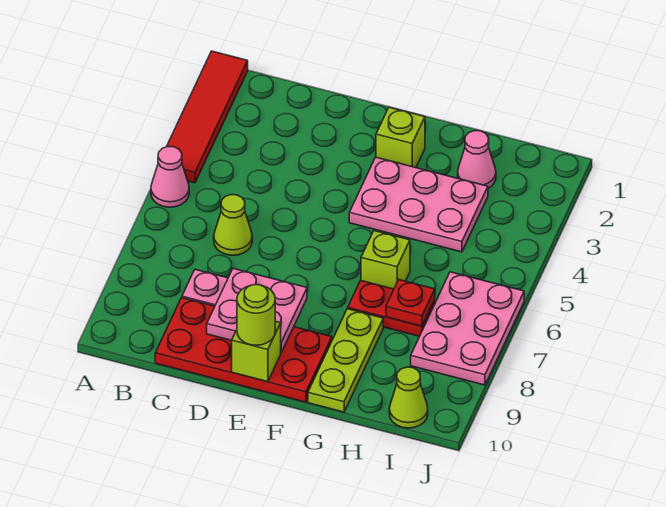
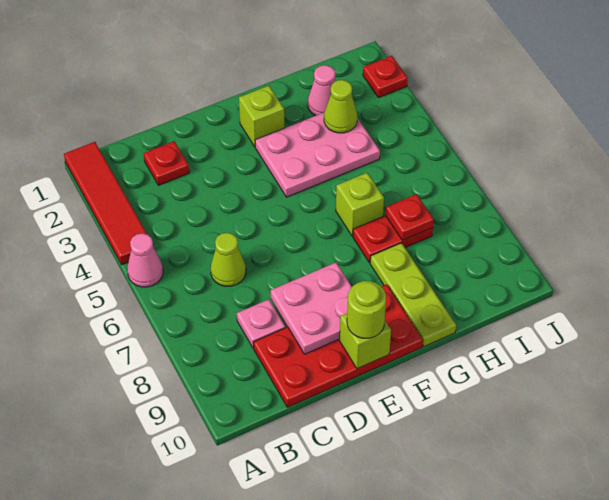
none -> red plate C2 level 1
pink plate I6:J8 level 1 -> none
lime cone I10 level 1 -> lime cone H3 level 2
none -> red plate J2 level 1

